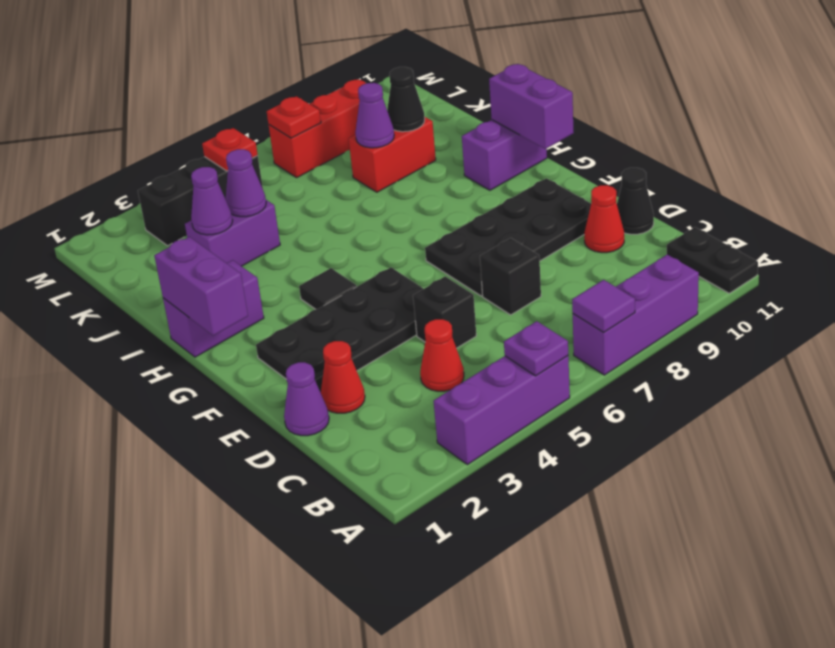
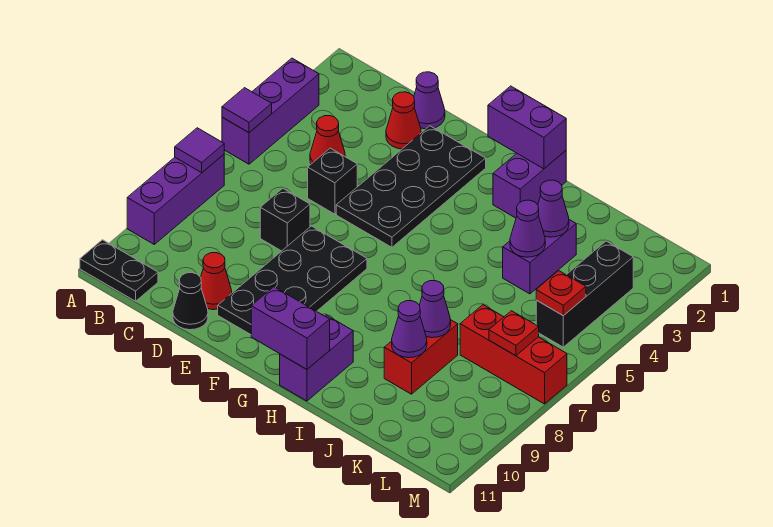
purple plate A5 level 2 -> purple tile A5 level 2
black tile G4 level 1 -> none
black cone J9 level 2 -> purple cone J9 level 2
red brick L7:L9 level 1 -> red brick K7:M7 level 1

